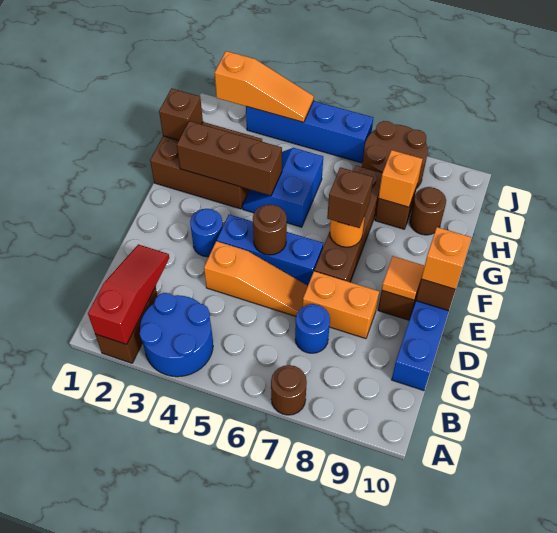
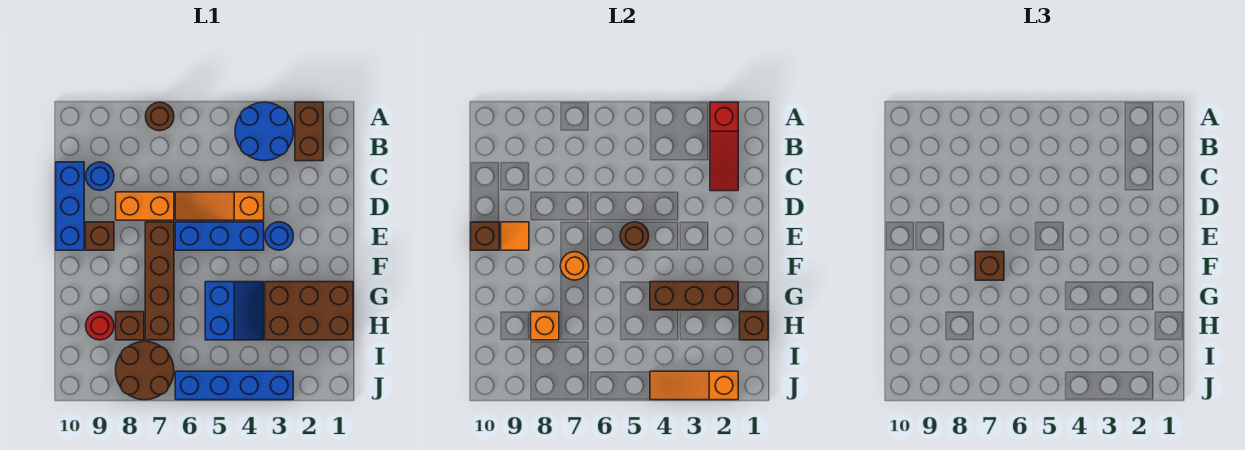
blue round brick C7 level 1 -> blue round brick C9 level 1
orange brick E10 level 3 -> none
brown round brick H9 level 1 -> red round brick H9 level 1

